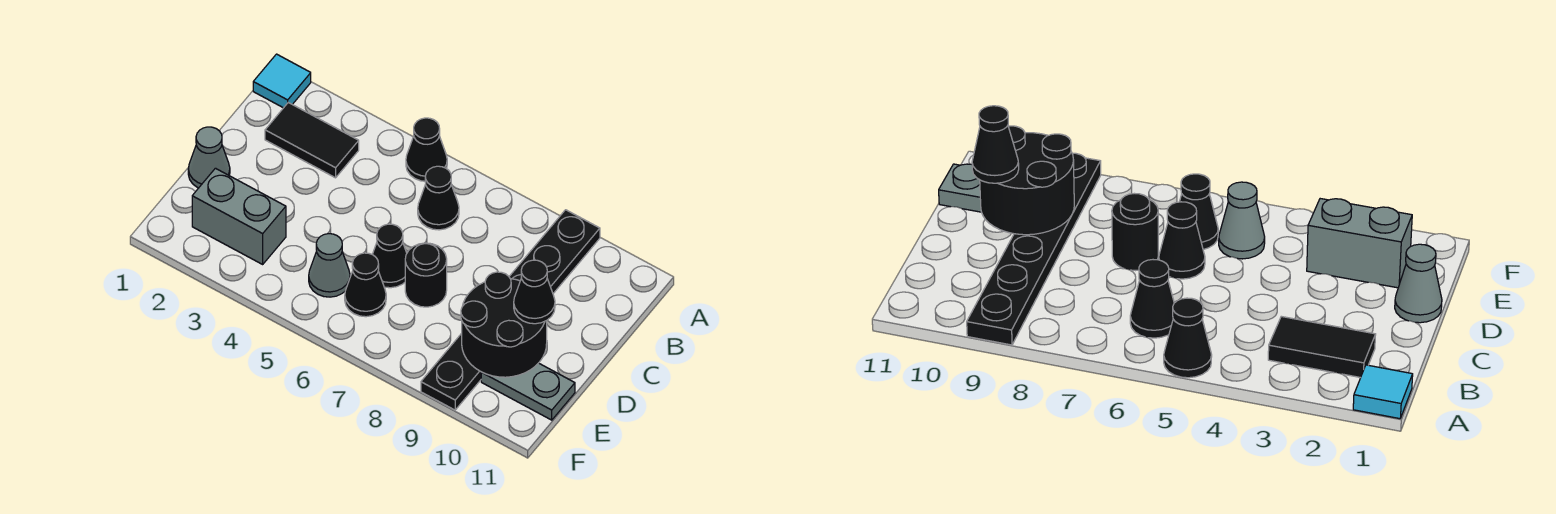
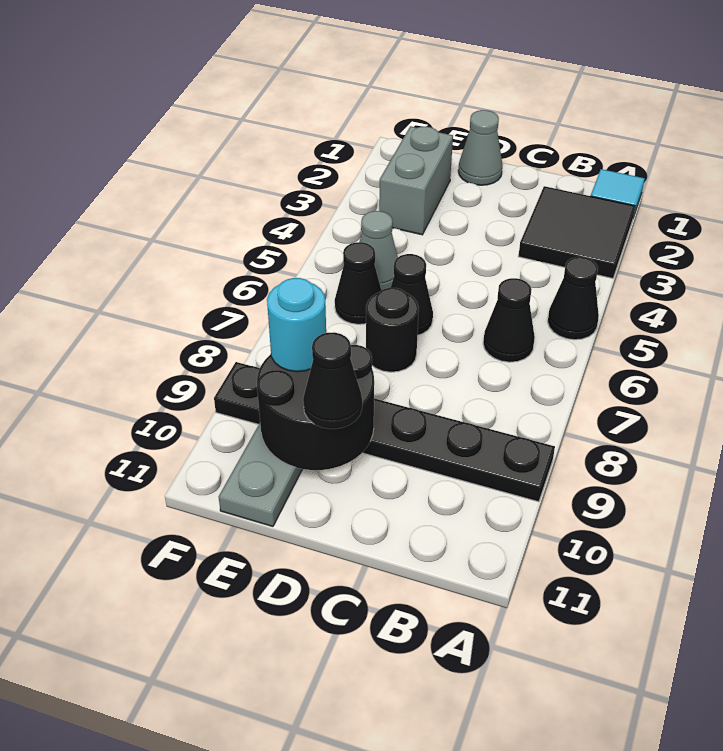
black tile B2:B3 level 1 -> black tile A2:B3 level 1
none -> cyan round brick E9 level 3

